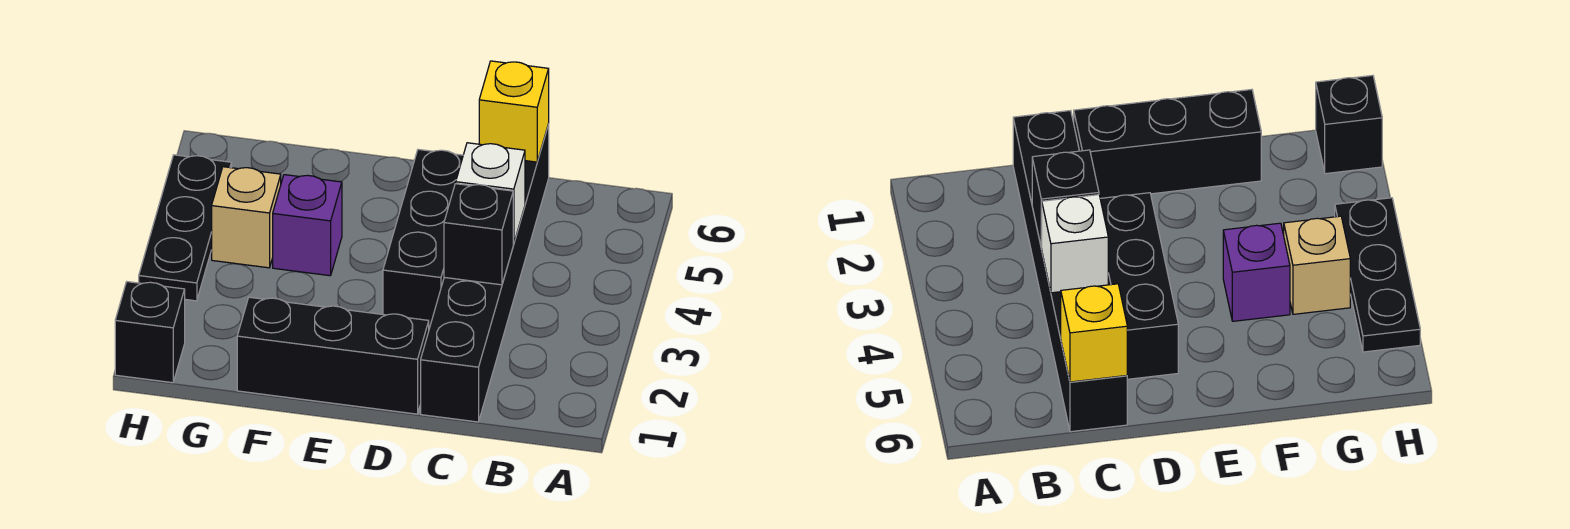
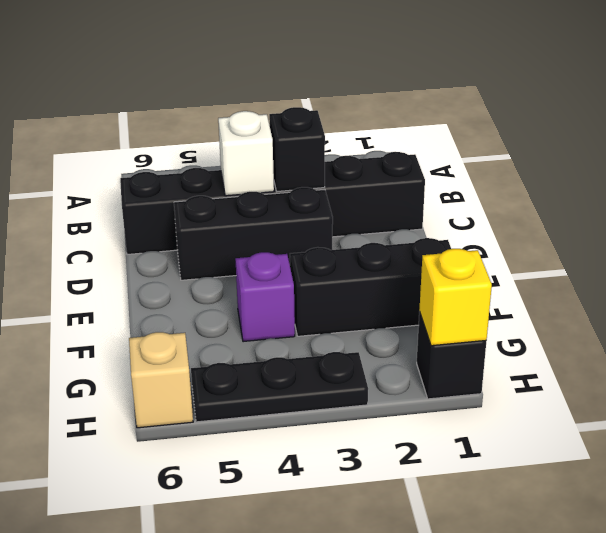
yellow brick C6 level 2 -> yellow brick H1 level 2
black brick D1:F1 level 1 -> black brick F1:F3 level 1
tan brick G4 level 1 -> tan brick H6 level 1

